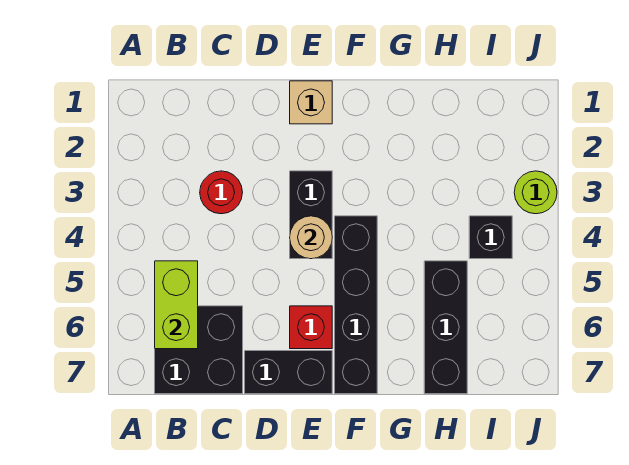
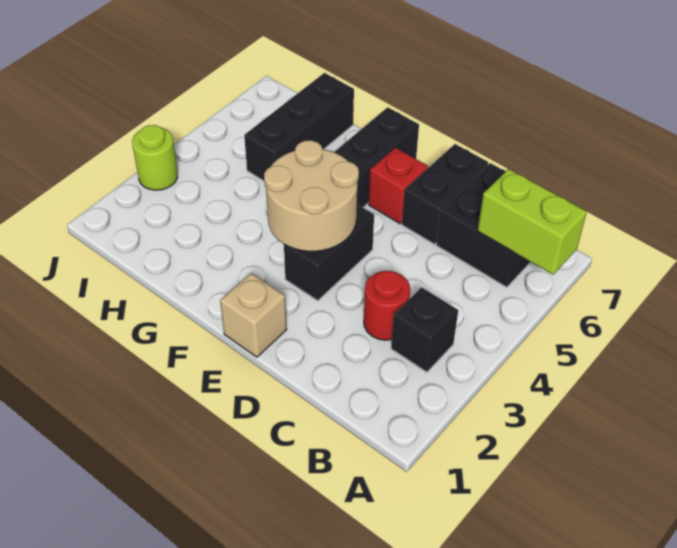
lime brick B5:B6 level 2 -> lime brick A6:B6 level 2
black brick D7:E7 level 1 -> black brick D6:D7 level 1
tan round brick E4 level 2 -> tan round brick E3:F4 level 2
black brick I4 level 1 -> black brick B3 level 1

